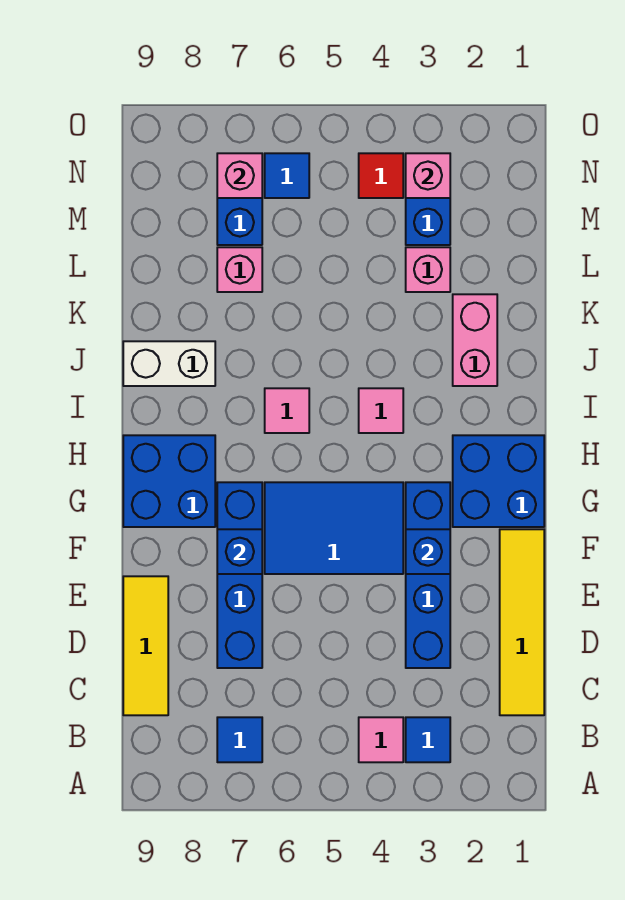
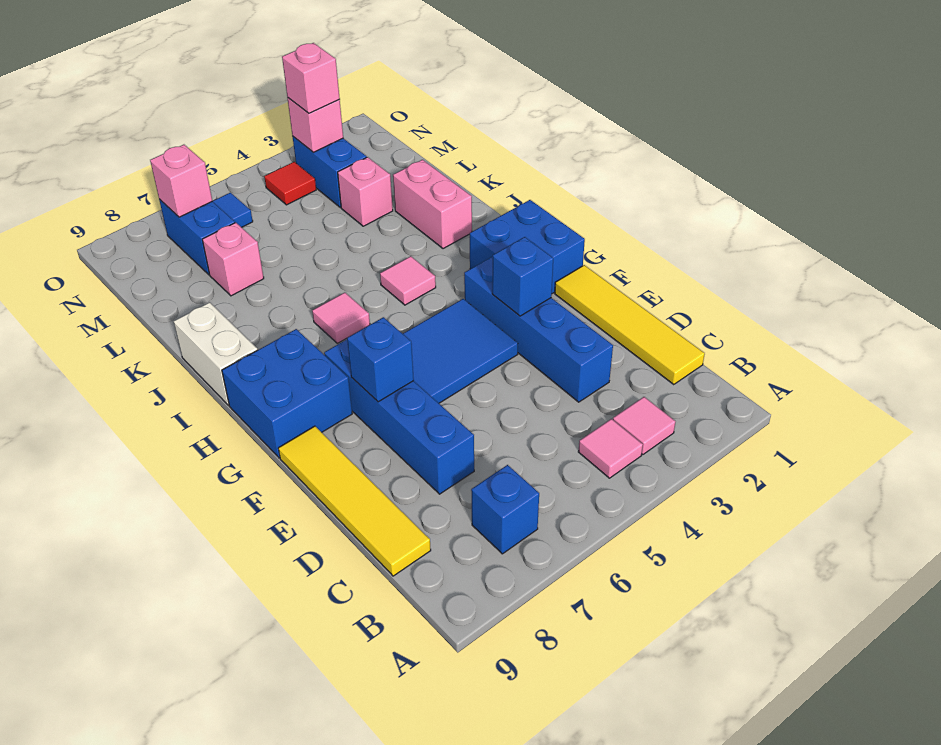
blue tile B3 level 1 -> pink tile B3 level 1
blue tile B7 level 1 -> blue brick B7 level 1
yellow tile C9:E9 level 1 -> yellow tile C9:F9 level 1
white brick J8:J9 level 1 -> white brick I9:J9 level 1
none -> pink brick N3 level 3

